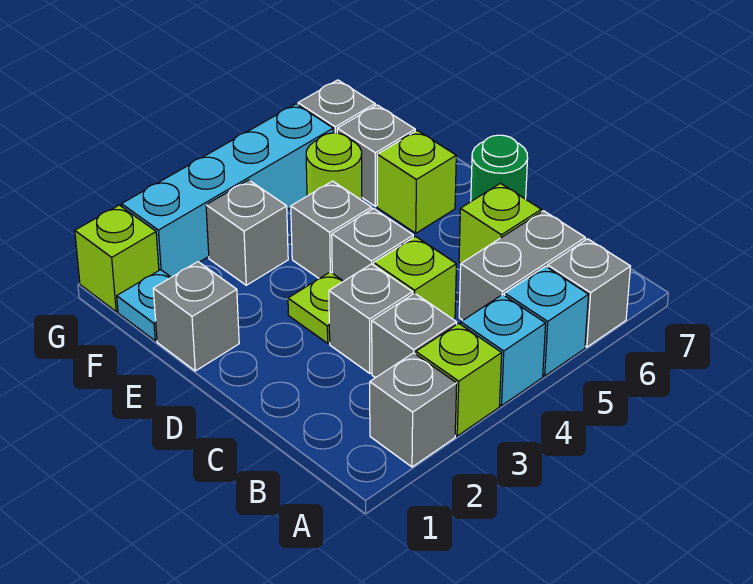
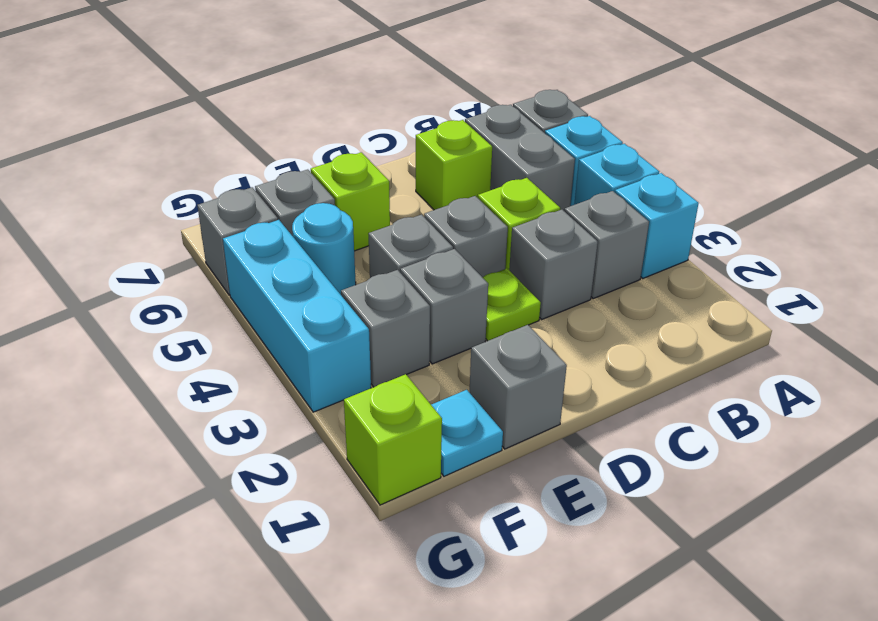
grey brick A2 level 1 -> grey brick E3 level 1
lime brick A3 level 1 -> cyan brick A3 level 1
green round brick D7 level 1 -> none
lime round brick F5 level 1 -> cyan round brick F5 level 1
cyan brick G2:G5 level 1 -> cyan brick G3:G5 level 1

